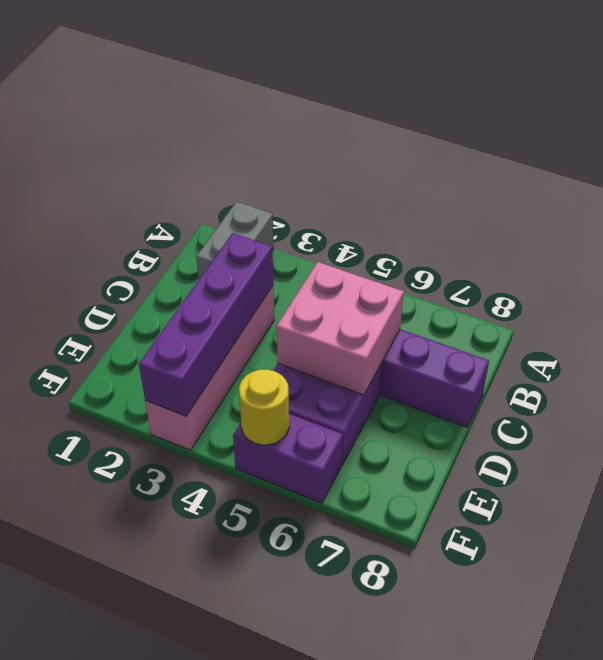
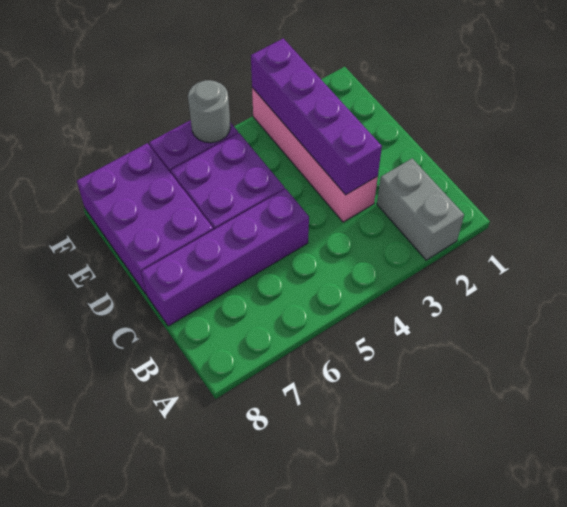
pink brick C5:D6 level 2 -> none
none -> purple brick D7:F8 level 1
yellow round brick F5 level 2 -> grey round brick F5 level 2

